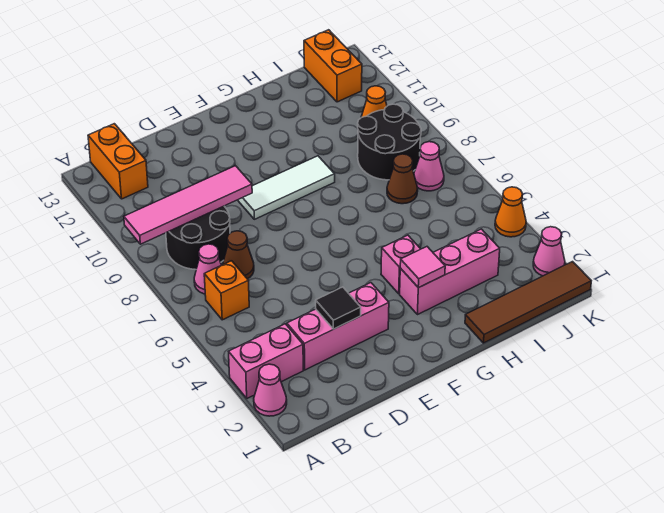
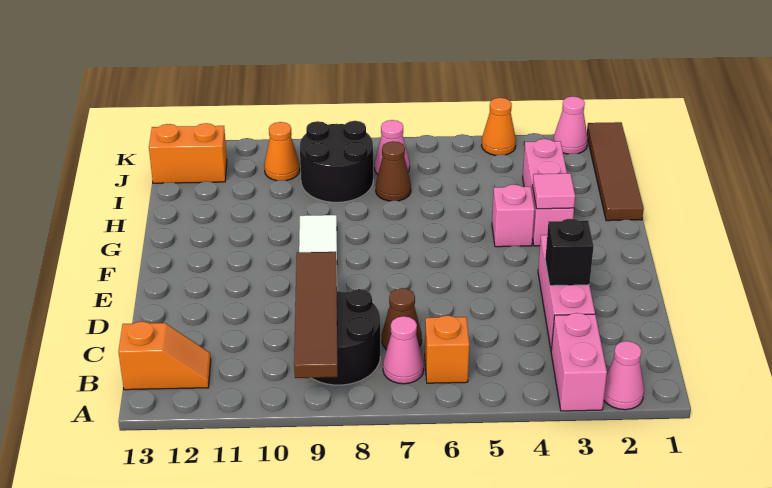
pink tile A9:D9 level 2 -> brown tile A9:D9 level 2
orange brick B12:B13 level 1 -> orange slope B12:B13 level 1 top 13
black tile D3 level 2 -> black brick D3 level 2

